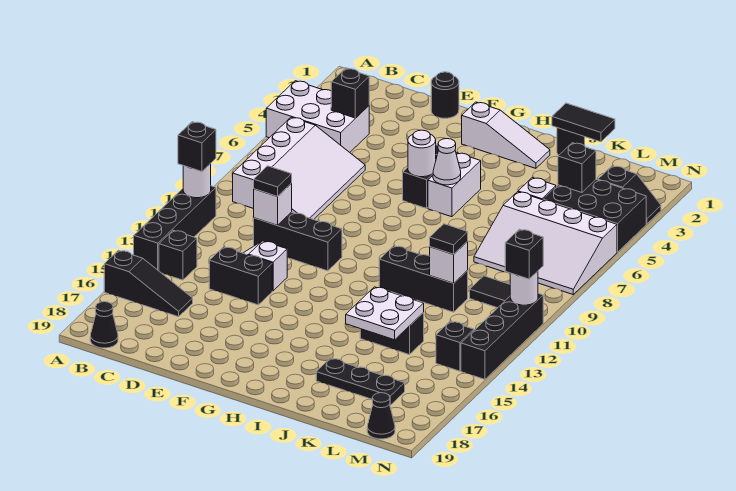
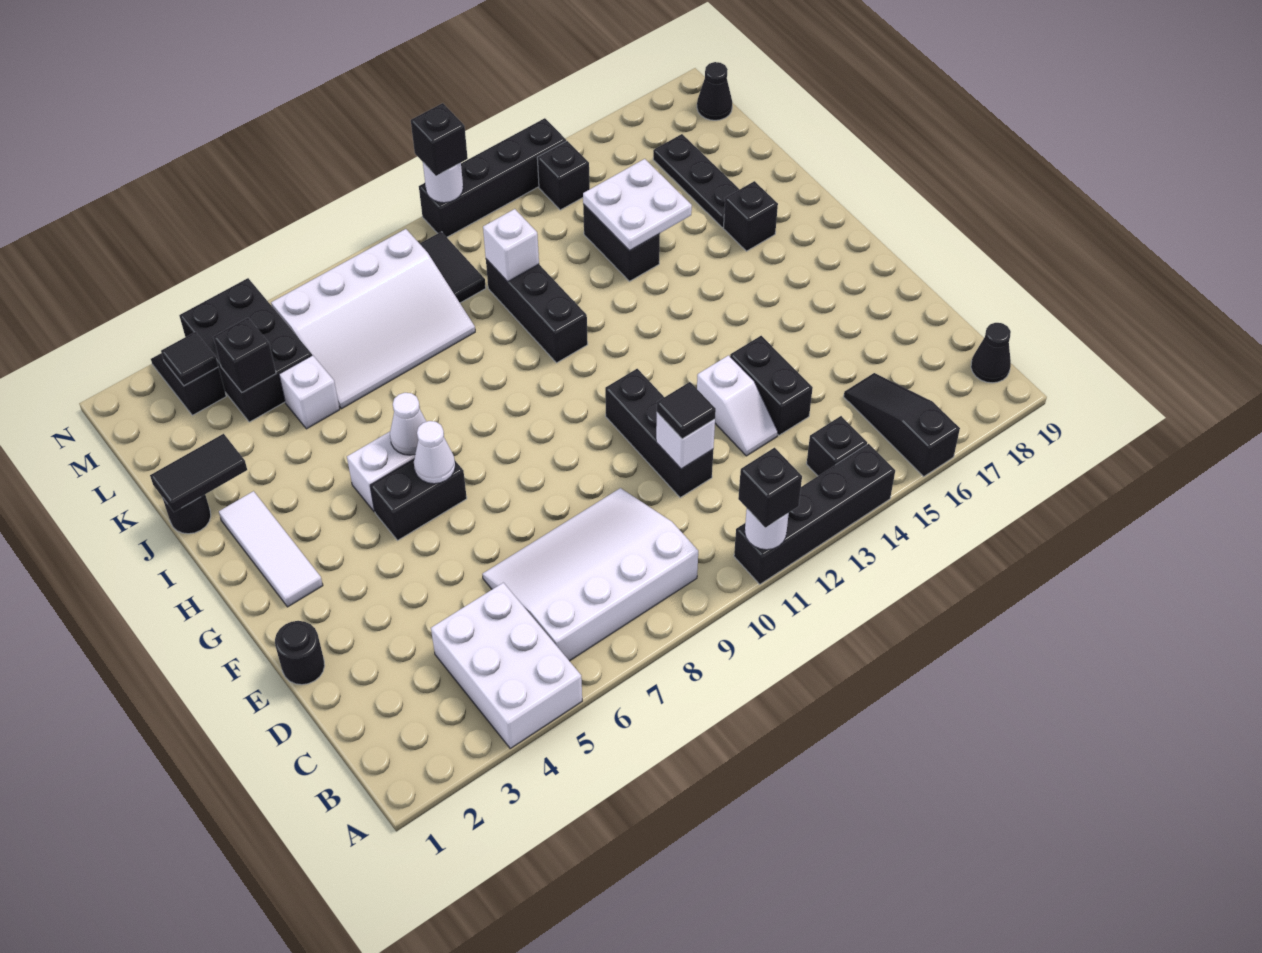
black brick C4 level 2 -> black brick I17 level 1
white slope G2:I2 level 1 top G -> white tile G2:I2 level 1
white round brick G6 level 2 -> white cone G6 level 2
black tile J1:K1 level 2 -> black tile J1:J2 level 2
white slope K6:N8 level 1 top 6 -> white slope K6:M9 level 1 top M
black tile K11 level 3 -> black tile M3 level 2

